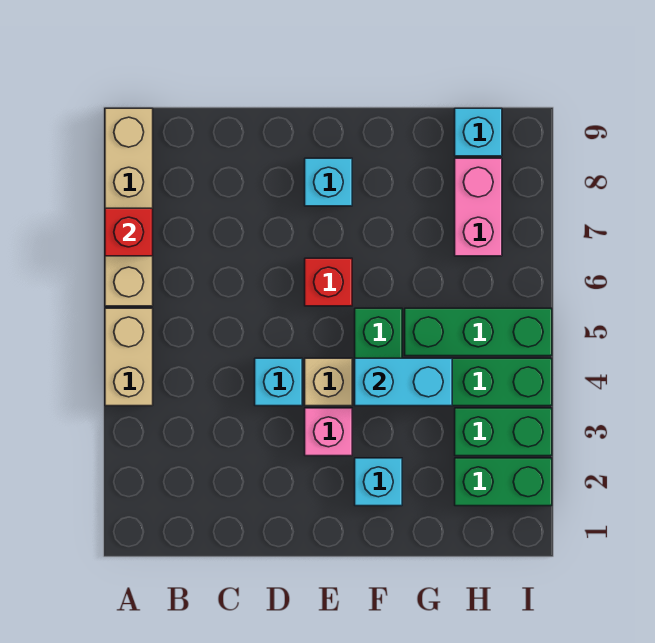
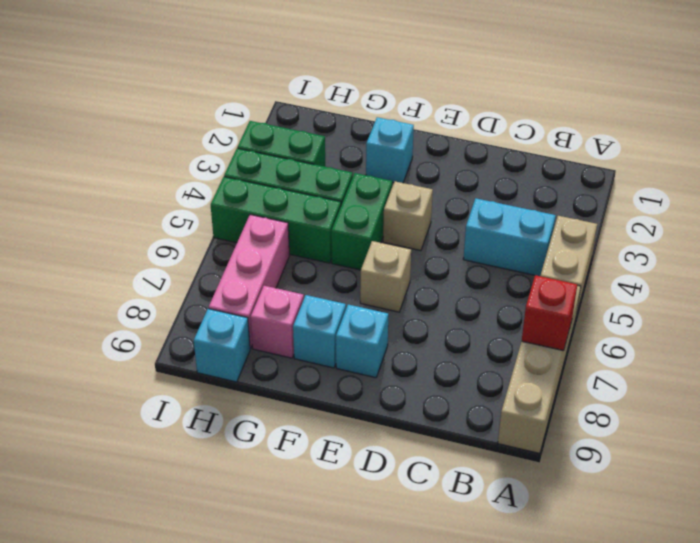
cyan brick D4 level 1 -> cyan brick F8 level 1
pink brick E3 level 1 -> pink brick G8 level 1
red brick E6 level 1 -> tan brick E6 level 1
cyan brick F4:G4 level 2 -> cyan brick B4:C4 level 1
green brick H2:I2 level 1 -> none
pink brick H7:H8 level 1 -> pink brick H6:H8 level 1

